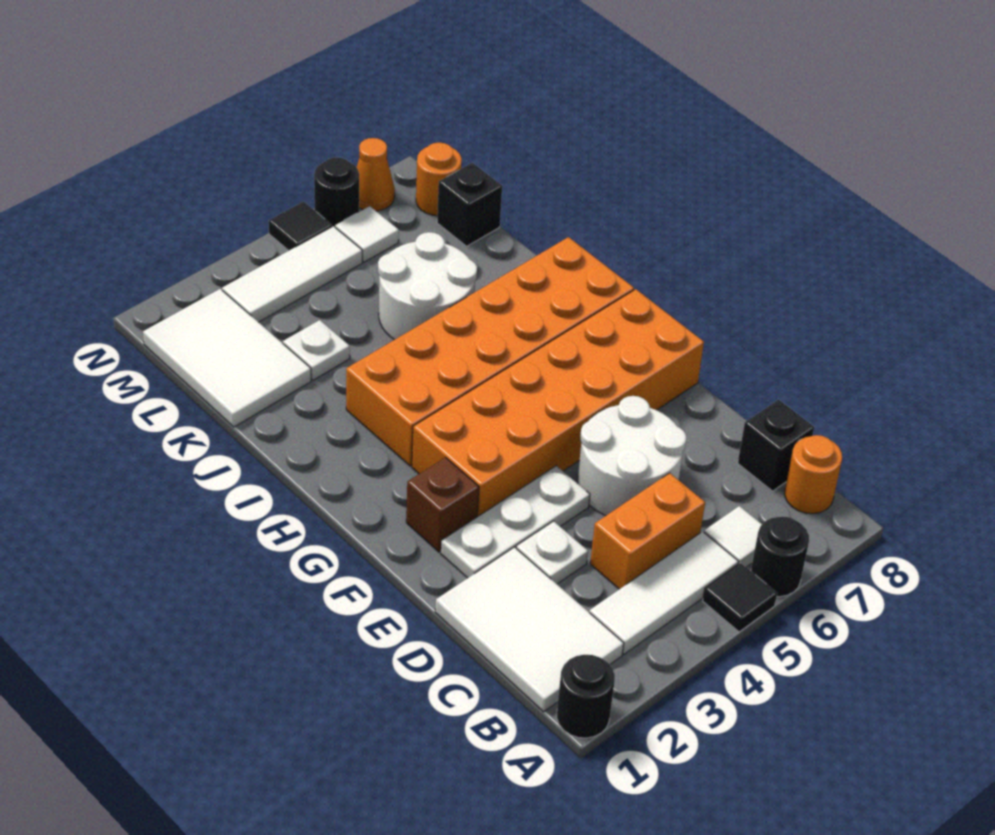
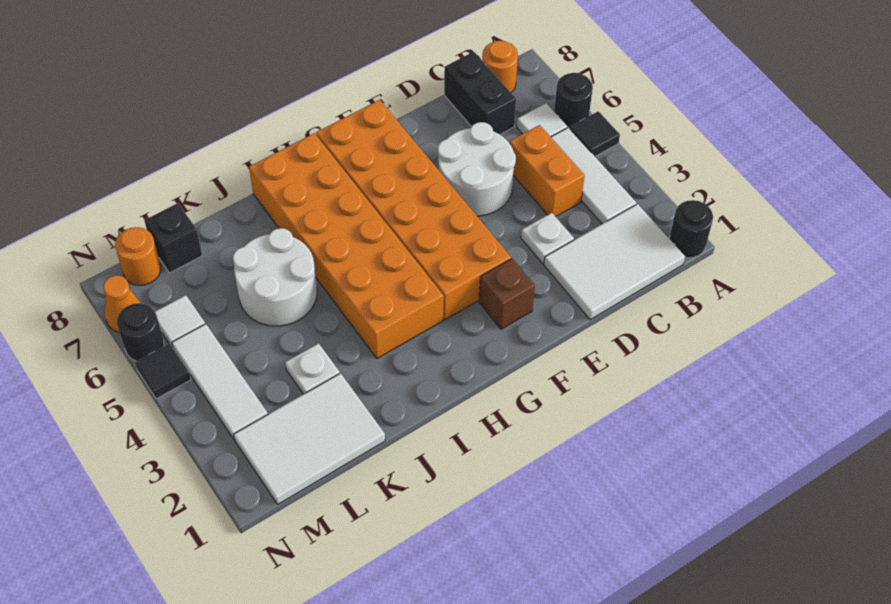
black brick C8 level 1 -> black brick C7:C8 level 1
white plate E2:E4 level 1 -> none

